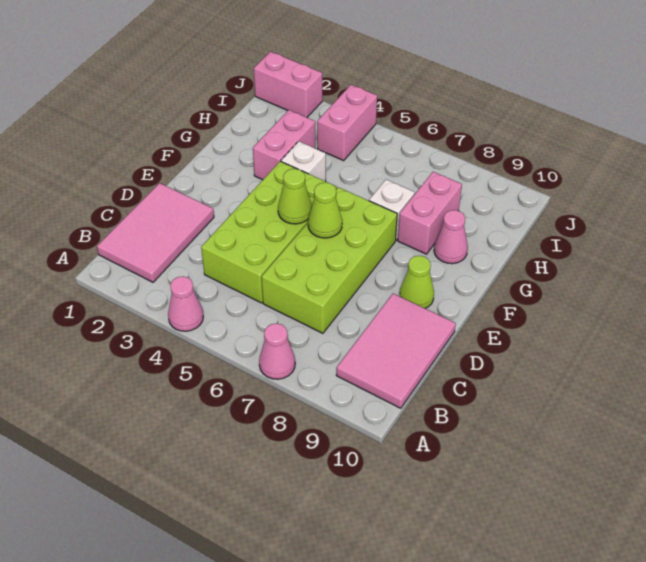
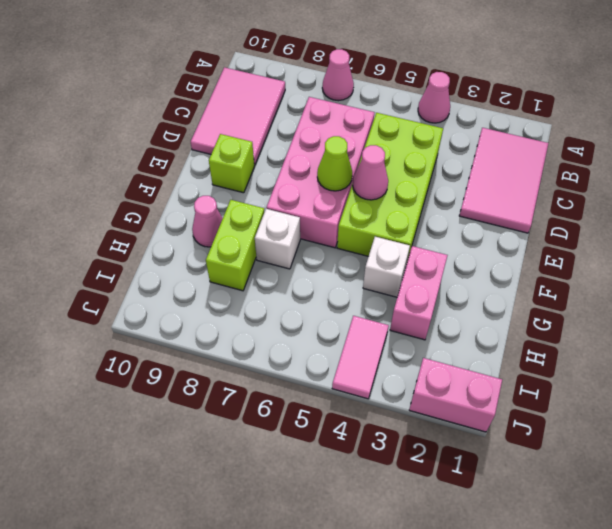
lime brick C6:F7 level 1 -> pink brick C6:F7 level 1
lime cone E5 level 2 -> pink cone E5 level 2
lime cone E9 level 1 -> lime brick E9 level 1
pink brick G8:H8 level 1 -> lime brick G8:H8 level 1
pink brick I4:J4 level 1 -> pink tile I4:J4 level 1

